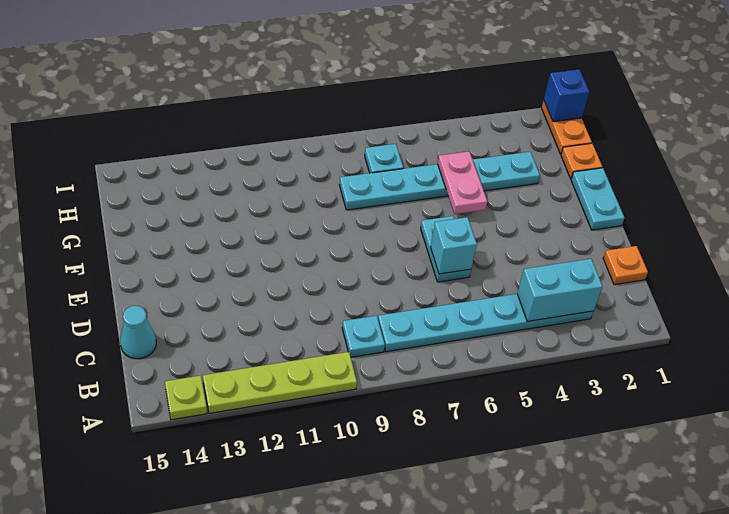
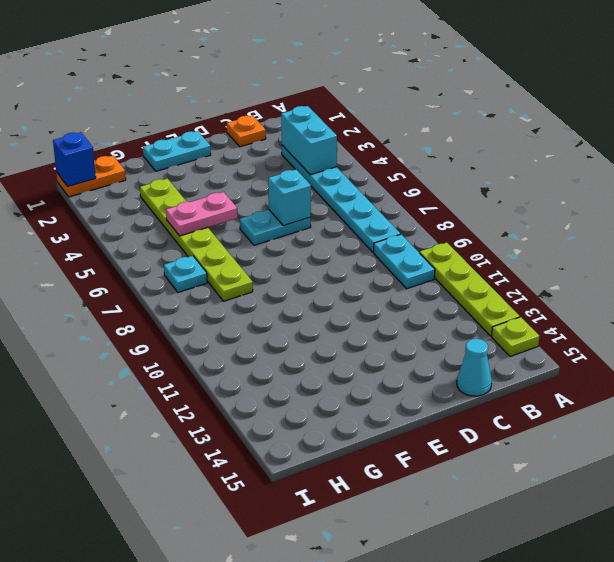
cyan plate B9 level 1 -> cyan plate B9:B10 level 1
orange plate G1 level 1 -> none
cyan plate G3:G8 level 1 -> lime plate G3:G8 level 1

